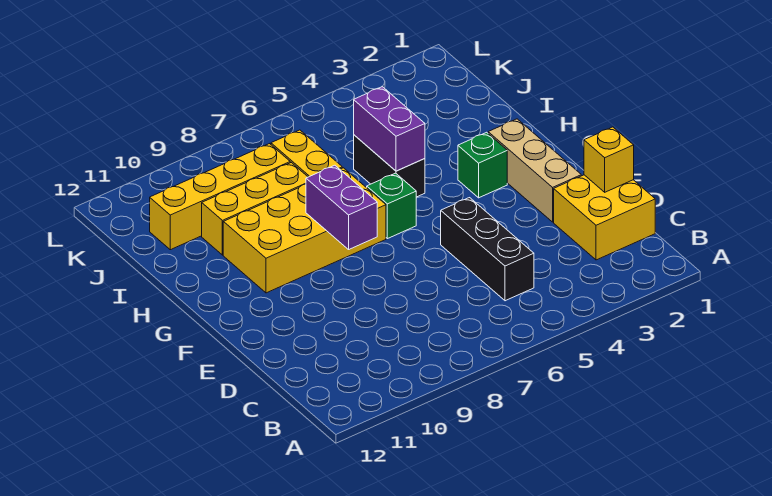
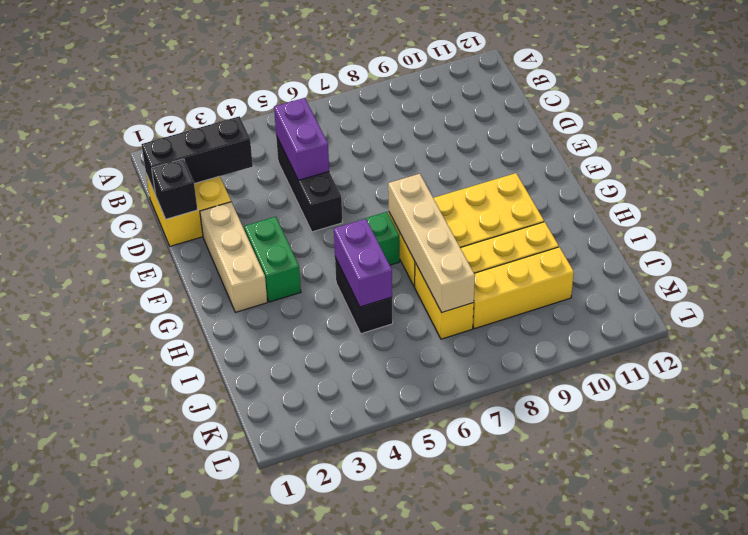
none -> black brick C1:C3 level 2
yellow brick D1 level 2 -> black brick D1 level 2
purple brick F8:G8 level 2 -> purple brick C5:D5 level 2
green brick G3 level 1 -> green brick F3:G3 level 1
none -> tan brick G7:J7 level 2
yellow brick J8:J11 level 1 -> yellow brick J8:J10 level 1

